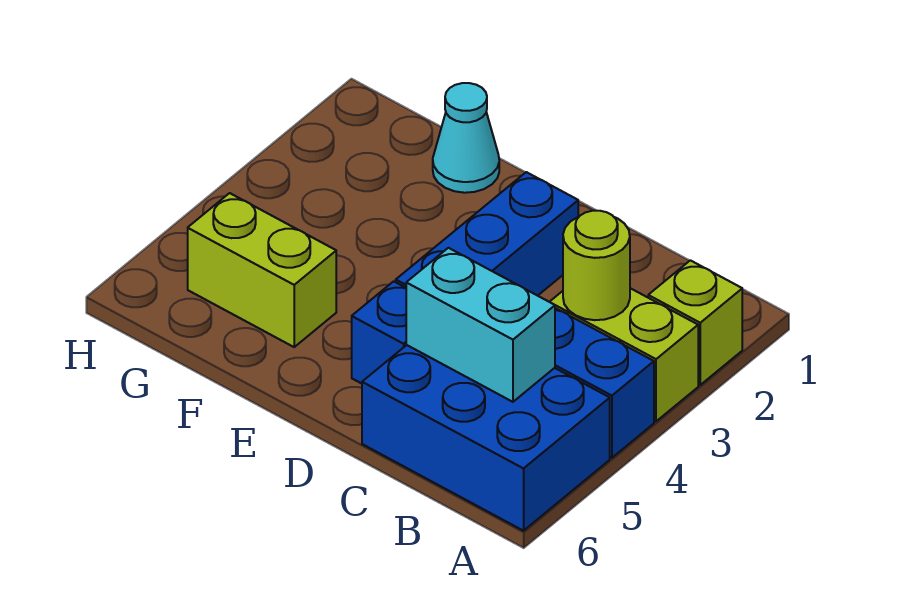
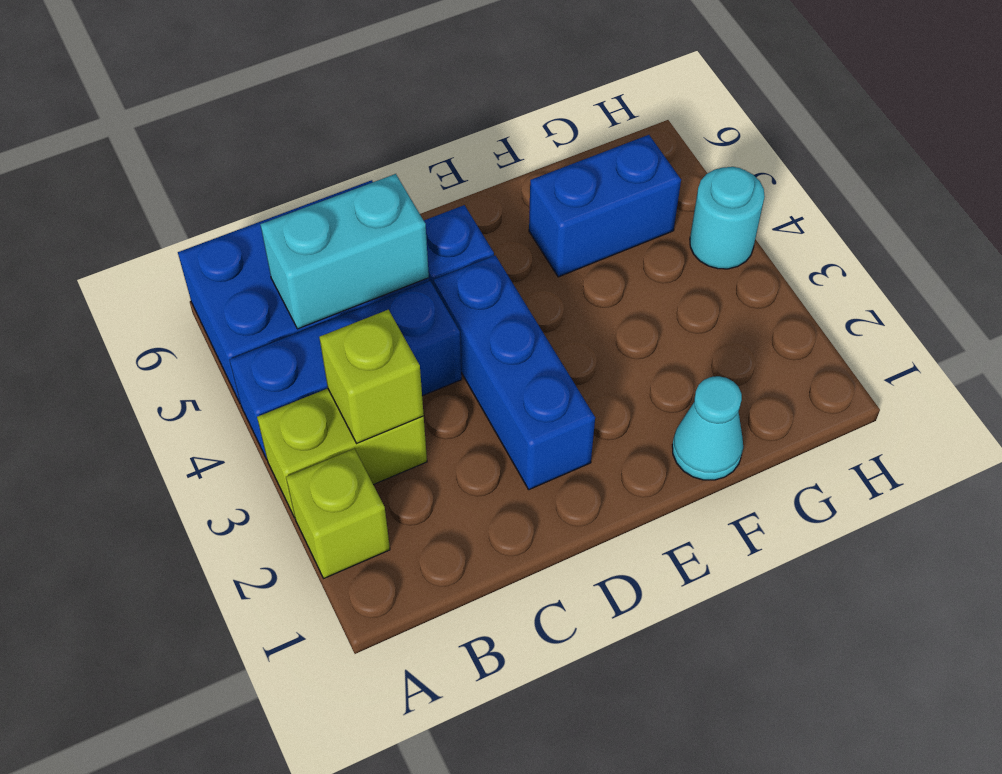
lime round brick B3 level 2 -> lime brick B3 level 2
lime brick F5:G5 level 1 -> blue brick F5:G5 level 1
none -> cyan round brick H4 level 1

